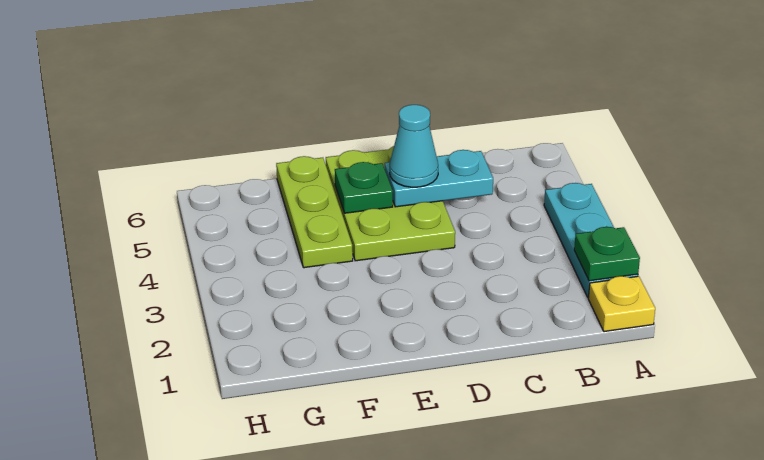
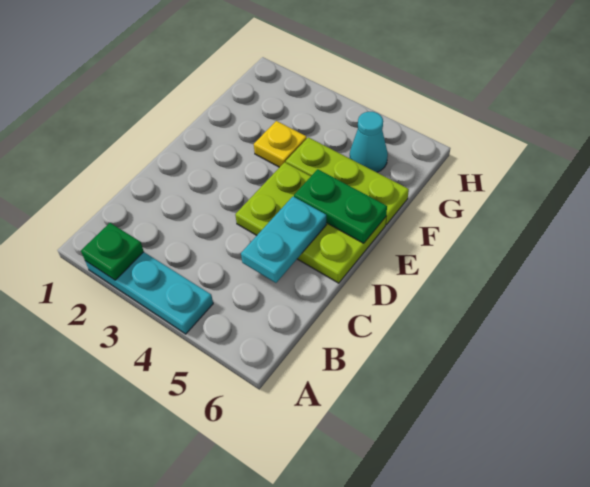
yellow plate A1 level 1 -> yellow plate F3 level 1
cyan cone D5 level 3 -> cyan cone G5 level 1
green plate E5 level 2 -> green plate E5:E6 level 2

